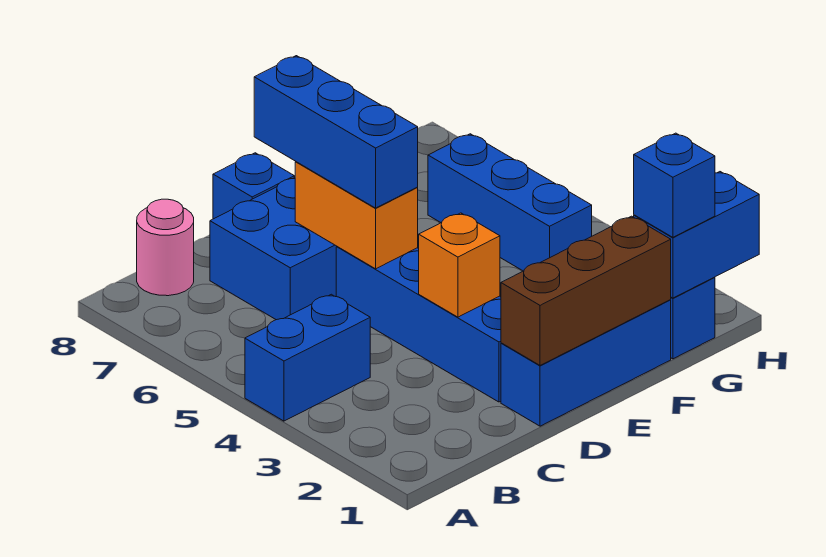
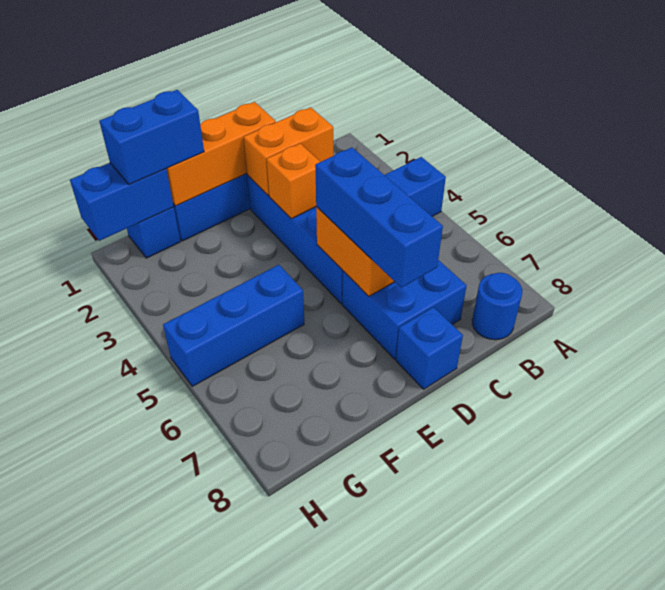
pink round brick B8 level 1 -> blue round brick B8 level 1
none -> orange brick C2:D2 level 2
brown brick D1:F1 level 2 -> orange brick D1:F1 level 2
blue brick G1 level 3 -> blue brick F1:G1 level 3
blue brick G4:G6 level 1 -> blue brick F5:H5 level 1

